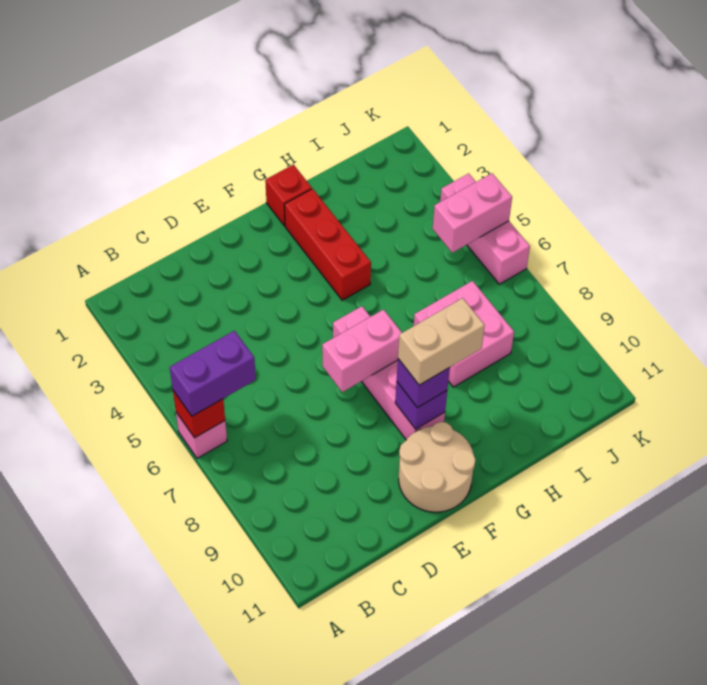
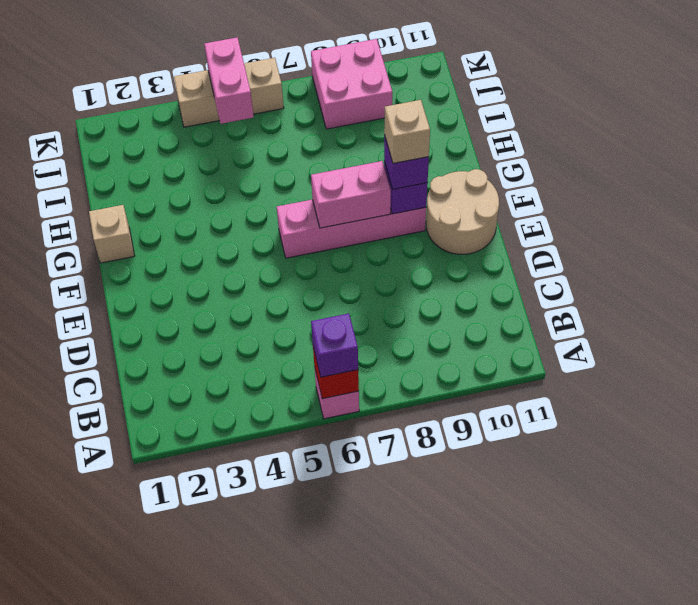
purple brick A6:B6 level 3 -> purple brick A6 level 3
pink brick E7:F7 level 2 -> pink brick F7:F8 level 2
tan brick F9:G9 level 4 -> tan brick F9 level 4
red brick G1 level 1 -> tan brick G1 level 1
red brick G2:G4 level 1 -> none
pink brick H7:I8 level 1 -> pink brick J8:K9 level 1
pink brick K4:K6 level 1 -> tan brick K4:K6 level 1

